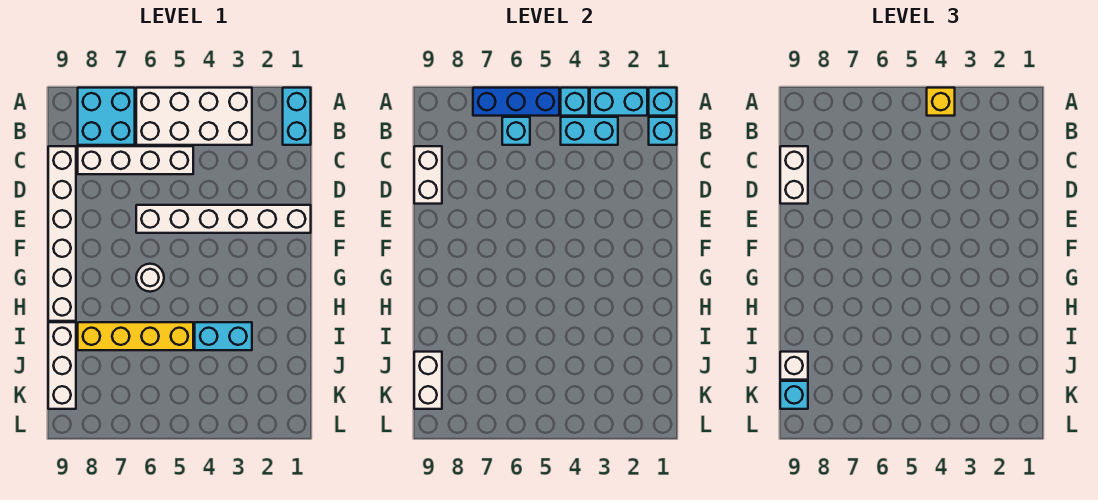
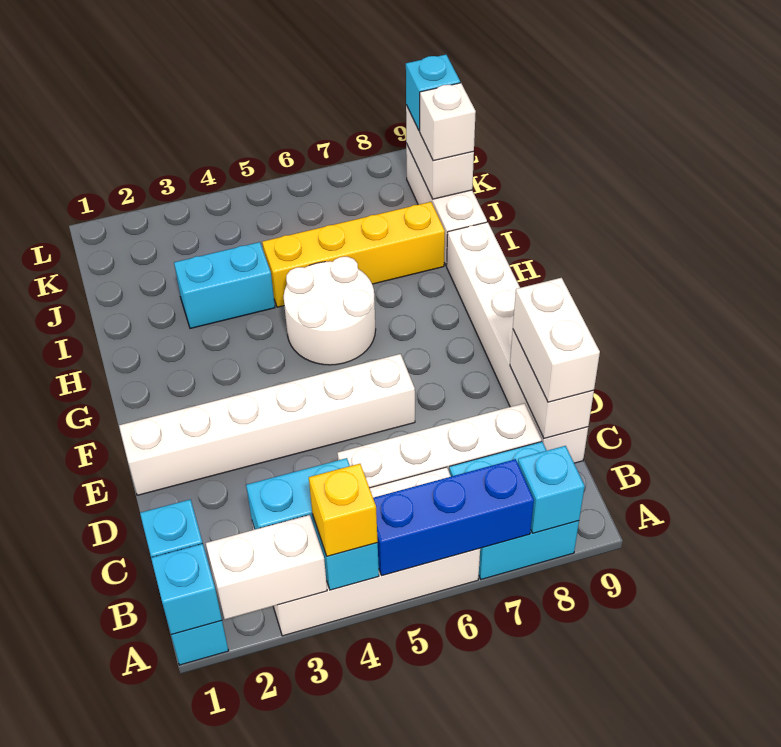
cyan brick A2:A3 level 2 -> white brick A2:A3 level 2
cyan brick B6 level 2 -> cyan brick A8 level 2
white round brick G6 level 1 -> white round brick G5:H6 level 1

